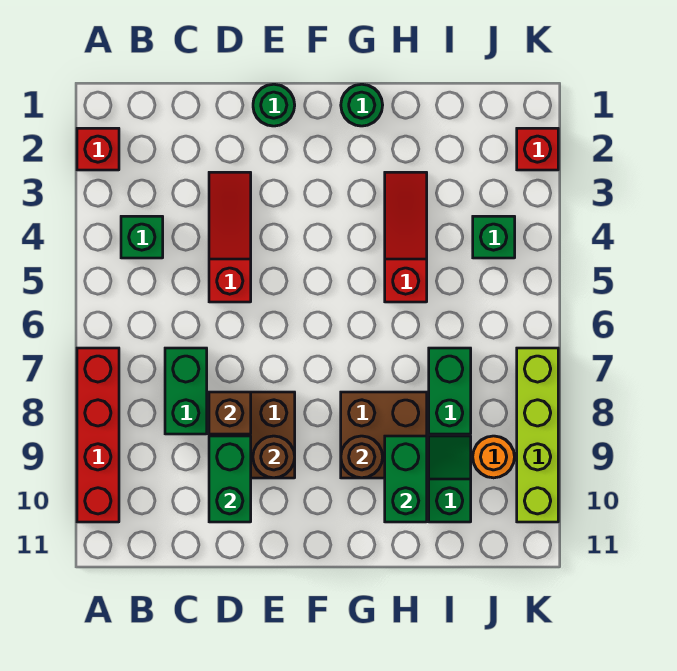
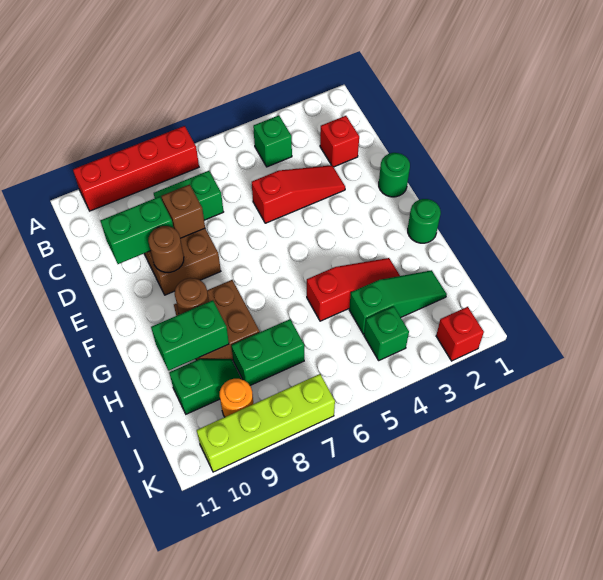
red brick A2 level 1 -> red brick C2 level 1
none -> green slope I2:I4 level 1 top 4

